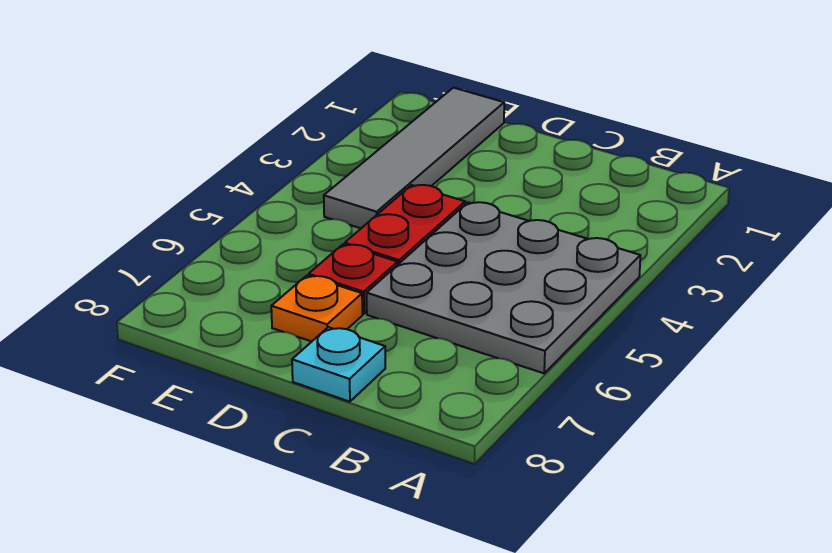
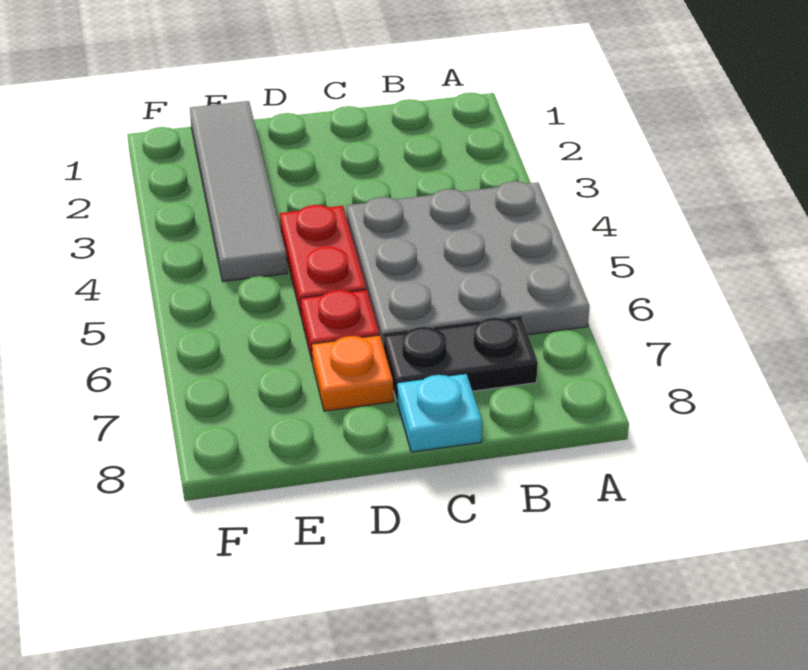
none -> black plate B7:C7 level 1

